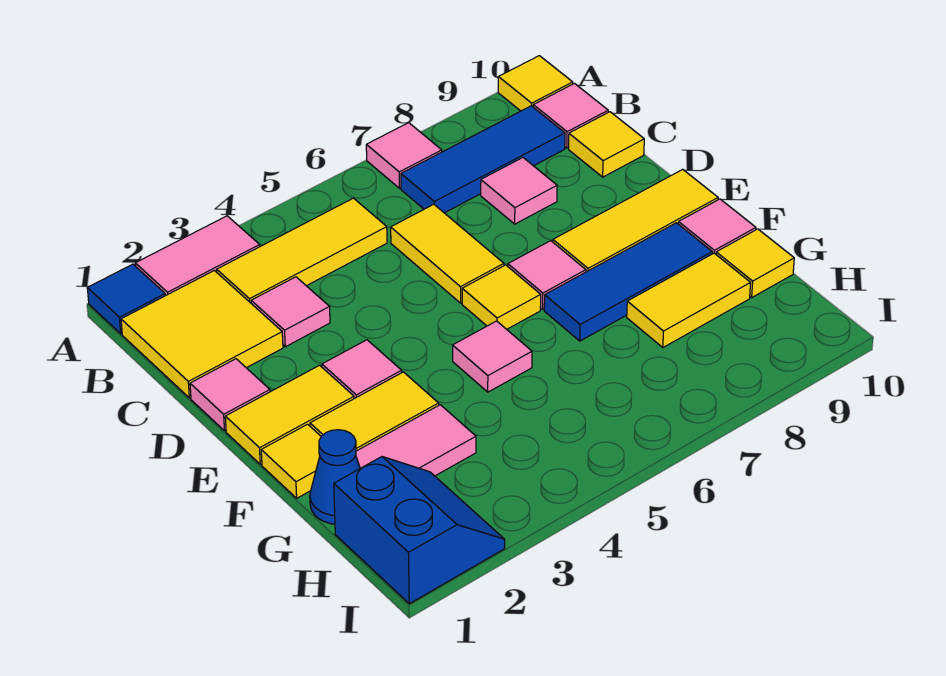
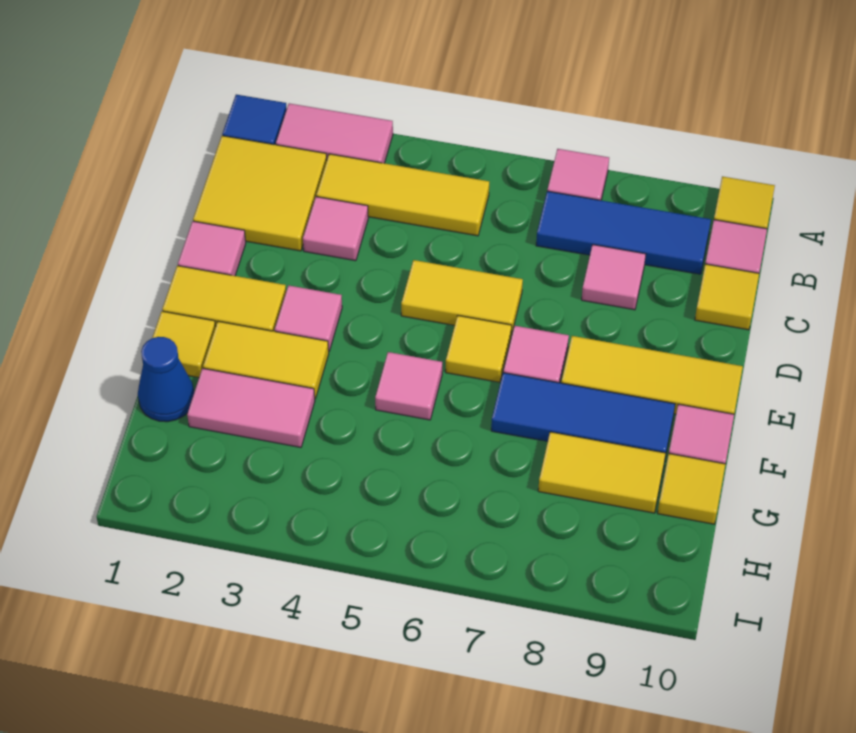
yellow tile C6:D6 level 1 -> yellow tile D5:D6 level 1
blue slope H1:I2 level 1 top 1 -> none

